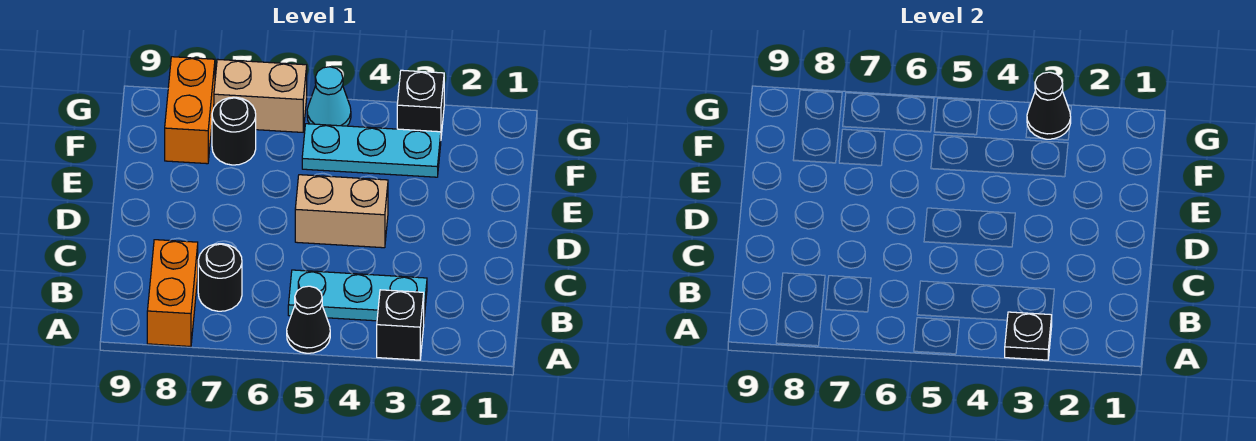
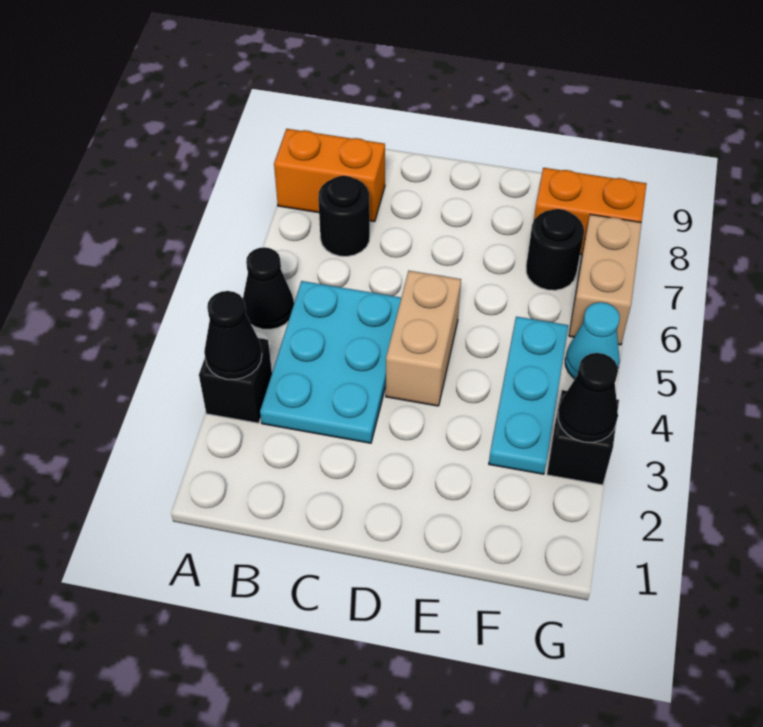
black plate A3 level 2 -> black cone A3 level 2
cyan plate B3:B5 level 1 -> cyan plate B3:C5 level 1

